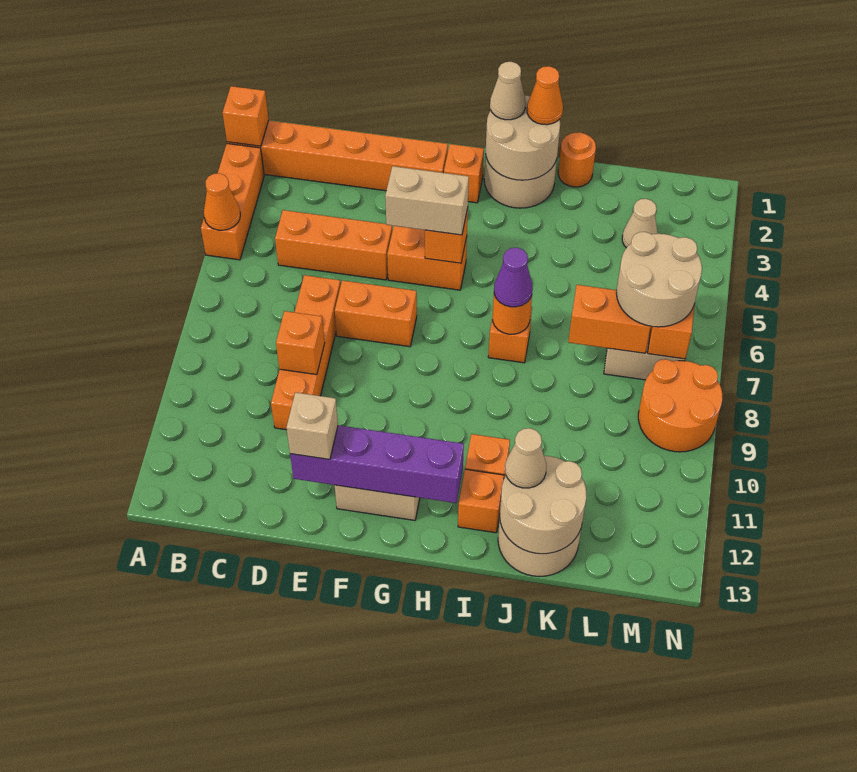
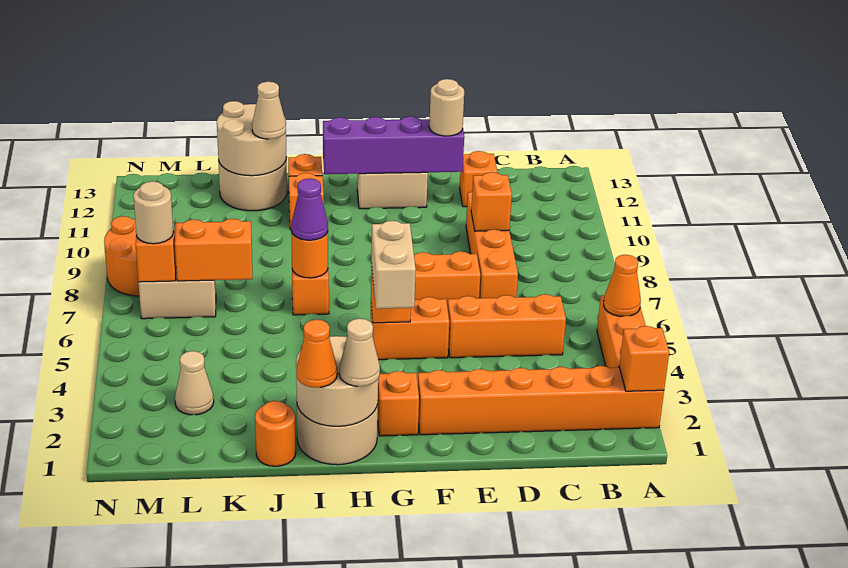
none -> orange brick D12 level 1
tan brick E12 level 3 -> tan round brick E12 level 3
tan brick F5:G5 level 3 -> tan brick G4:G5 level 3
tan round brick L6:M7 level 3 -> tan round brick M7 level 3

